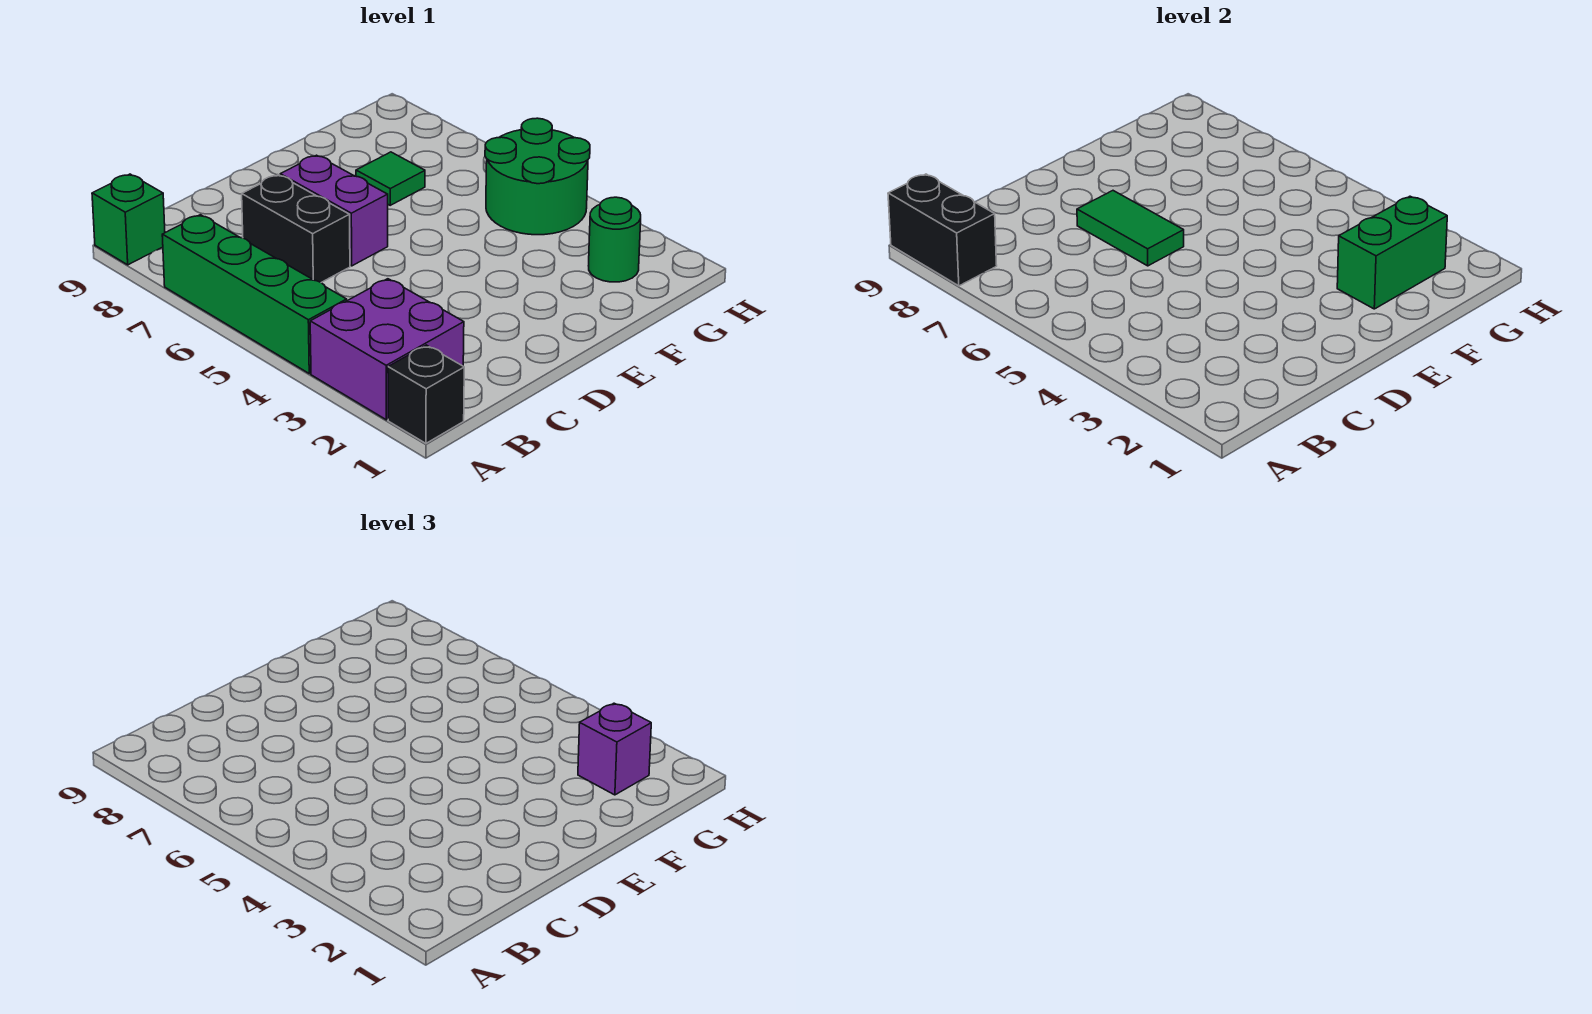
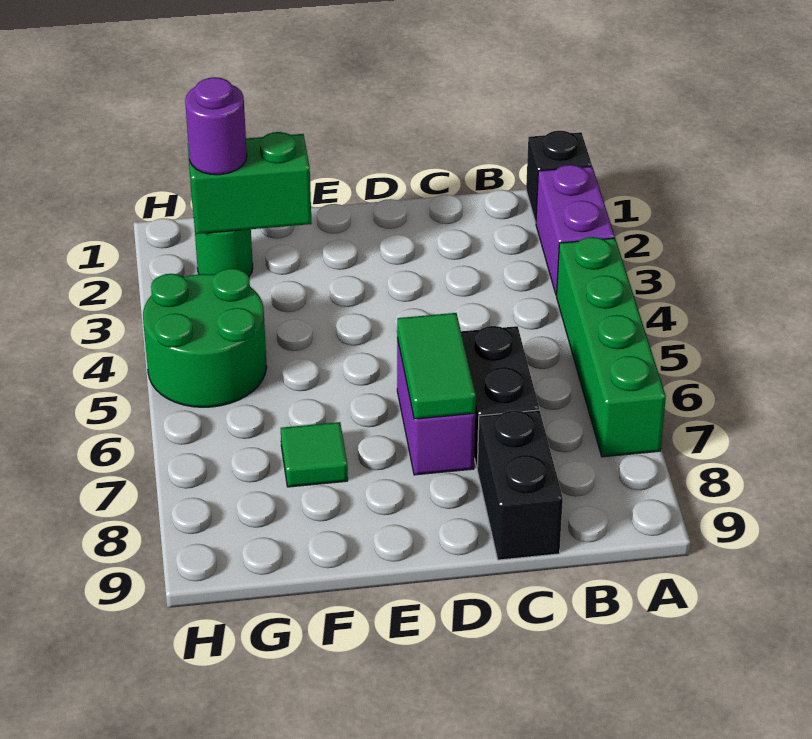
purple brick A2:B3 level 1 -> purple brick A2:A3 level 1
black brick A8:A9 level 2 -> black brick C8:C9 level 1
green brick A9 level 1 -> none
purple brick G2 level 3 -> purple round brick G2 level 3

